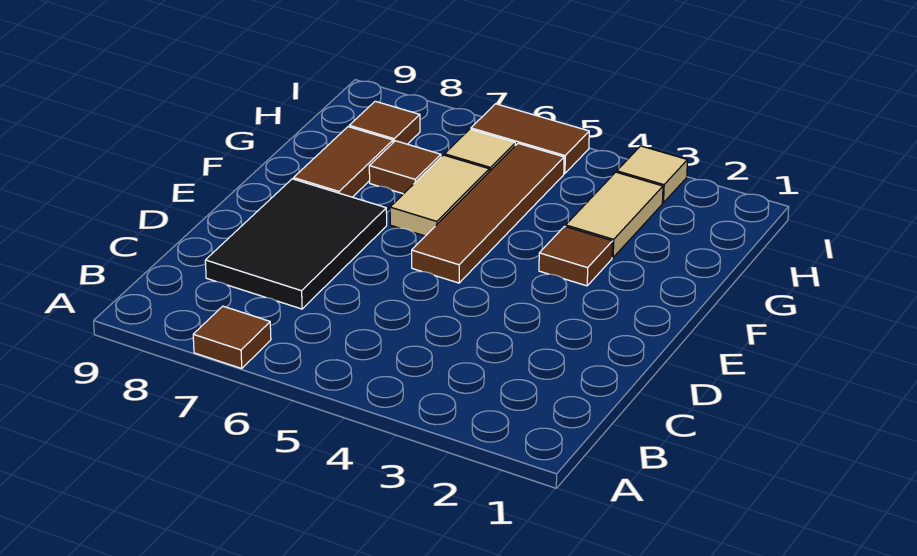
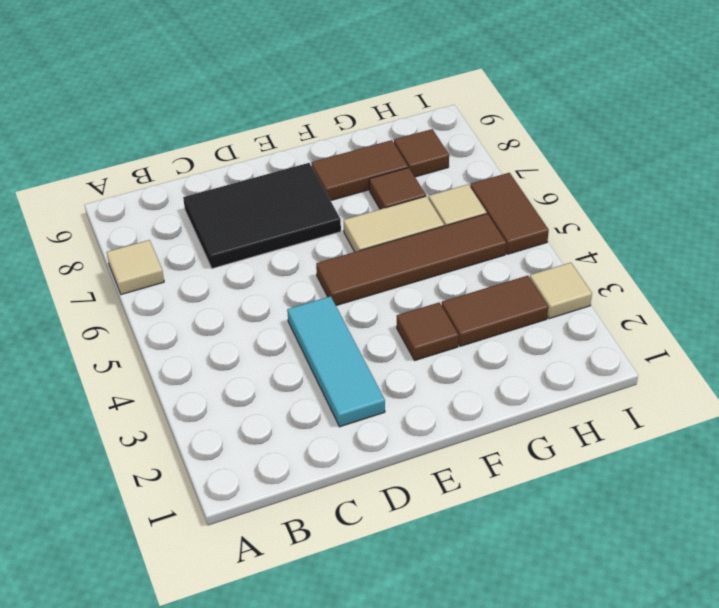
brown tile A7 level 1 -> tan tile A7 level 1
none -> cyan tile D2:D4 level 1
tan tile G3:H3 level 1 -> brown tile G3:H3 level 1

